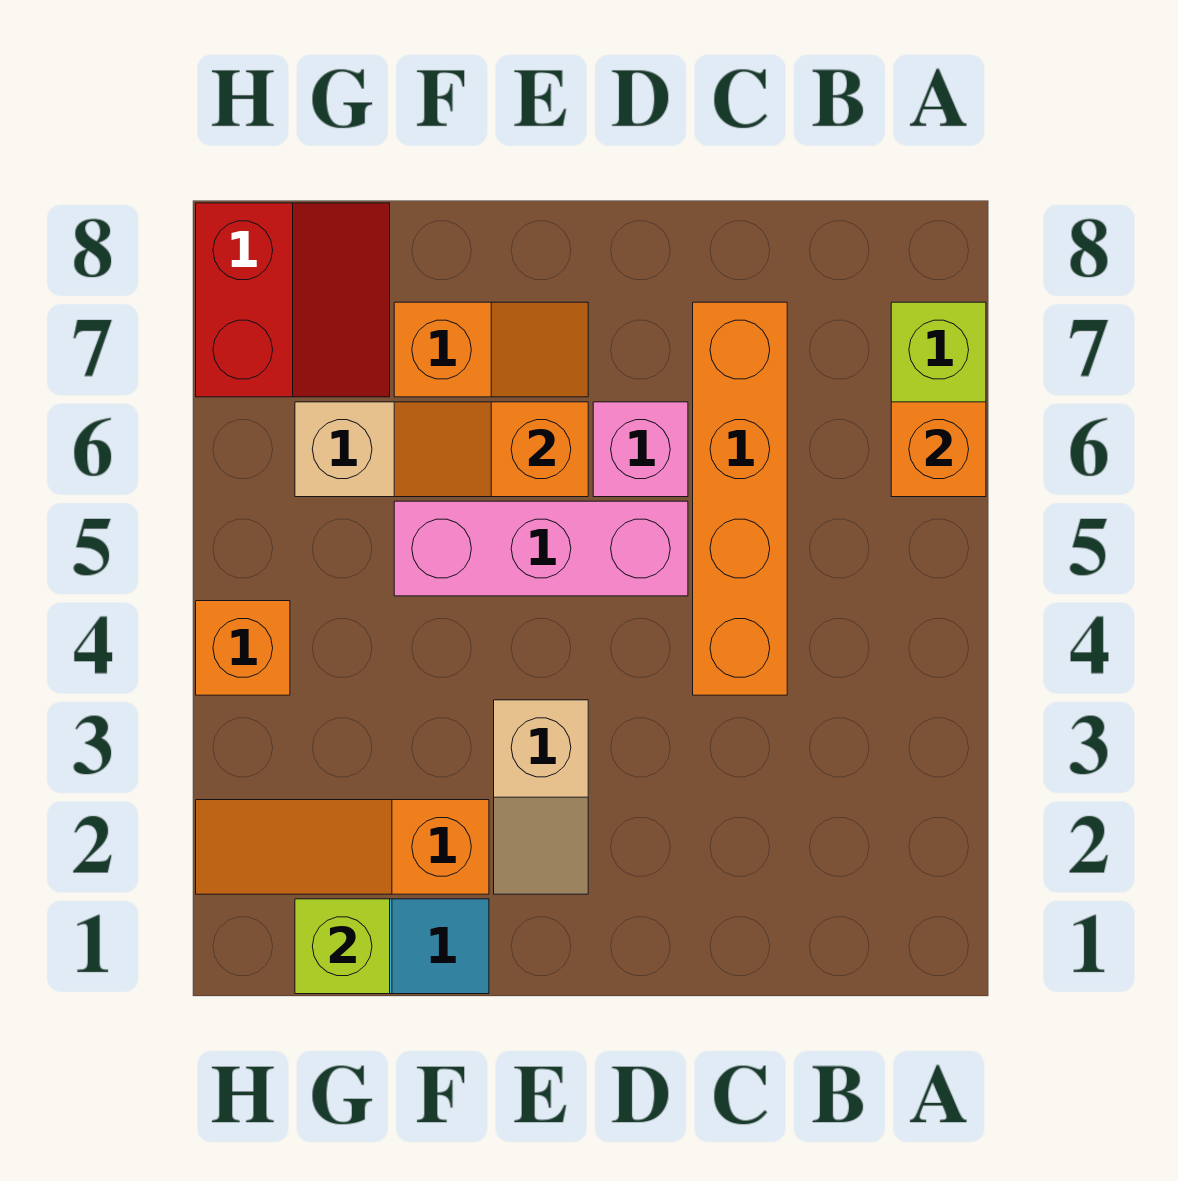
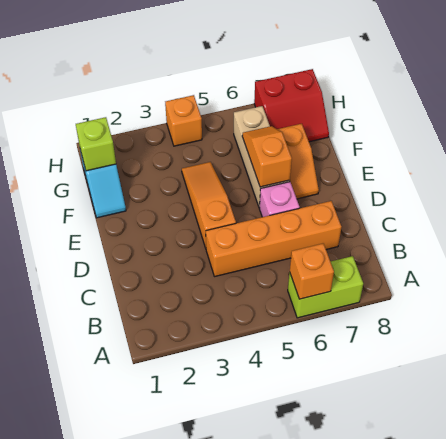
pink brick D5:F5 level 1 -> none
tan slope E2:E3 level 1 top 3 -> none
orange slope F2:H2 level 1 top F -> orange slope D4:F4 level 1 top D

